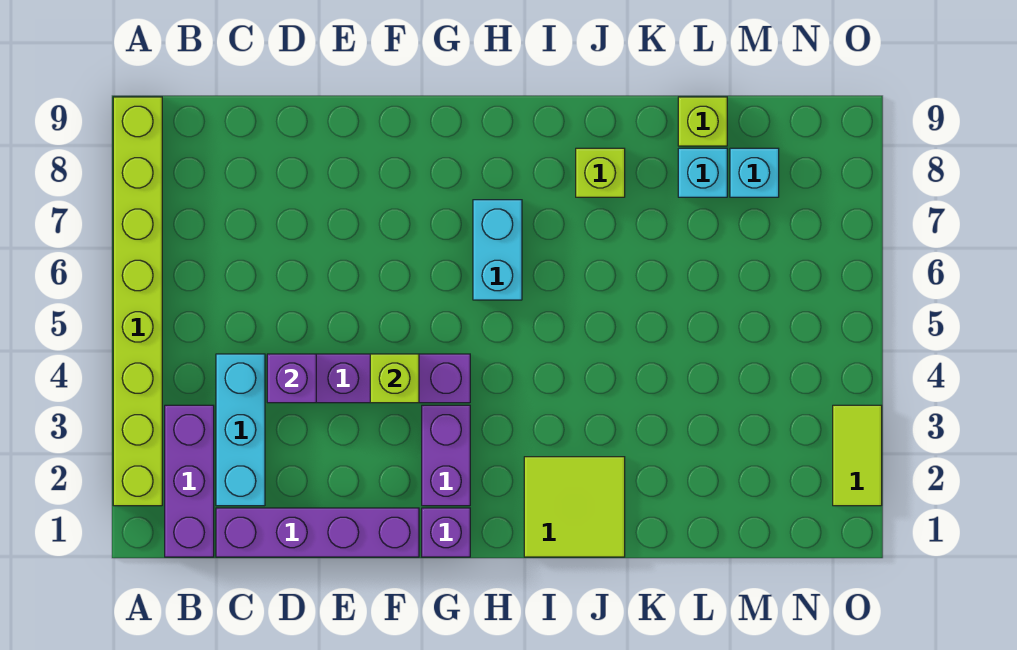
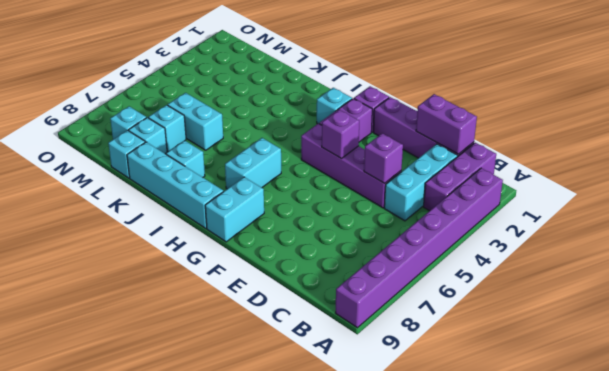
lime brick A2:A9 level 1 -> purple brick A2:A9 level 1
none -> purple brick C1:D1 level 2
lime brick F4 level 2 -> purple brick F4 level 2
none -> cyan brick G8:G9 level 1
none -> cyan brick H2 level 1
none -> cyan brick H9:K9 level 1
lime tile I1:J2 level 1 -> none
lime brick J8 level 1 -> cyan brick J8 level 1
none -> cyan brick K6:L6 level 1
none -> cyan brick L7 level 1
lime brick L9 level 1 -> cyan brick L9 level 1
lime tile O2:O3 level 1 -> none

